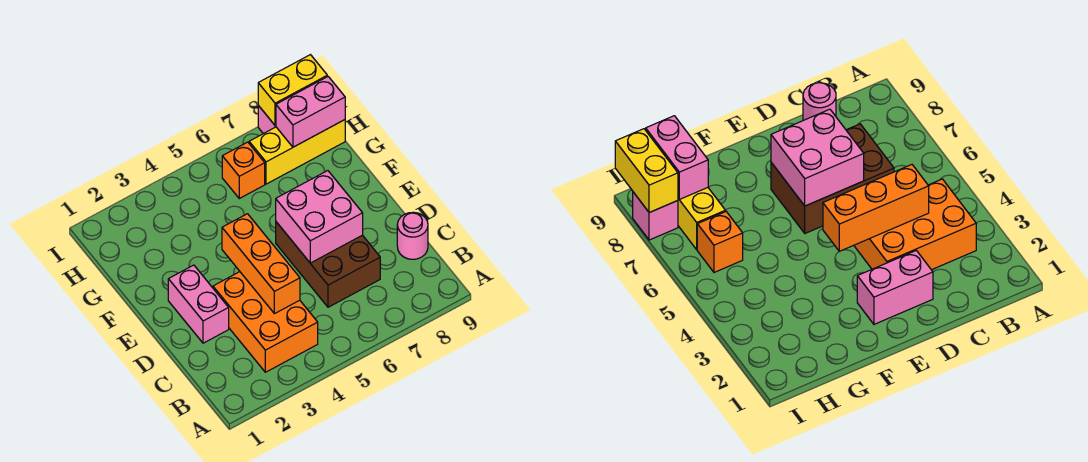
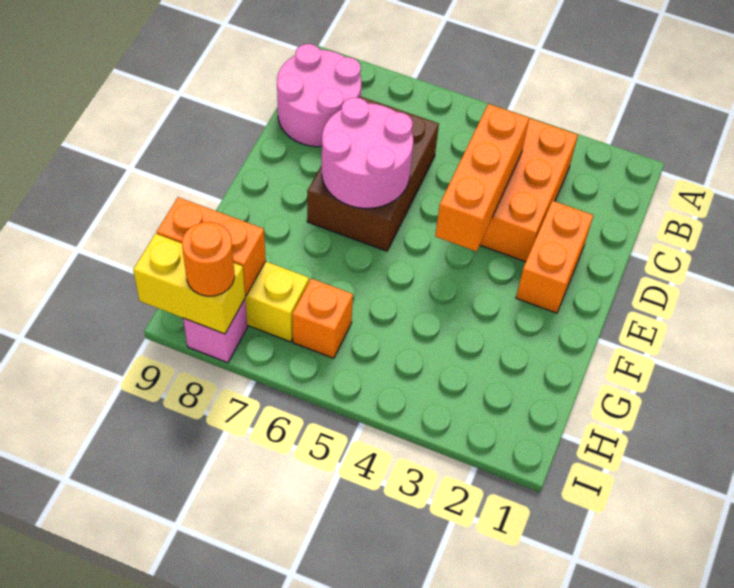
pink round brick C9 level 1 -> pink round brick B8:C9 level 1
pink brick D2:E2 level 1 -> orange brick D2:E2 level 1
pink brick D6:E7 level 2 -> pink round brick D6:E7 level 2
pink brick H8:H9 level 2 -> orange brick H8:H9 level 2
none -> orange round brick I8 level 3

